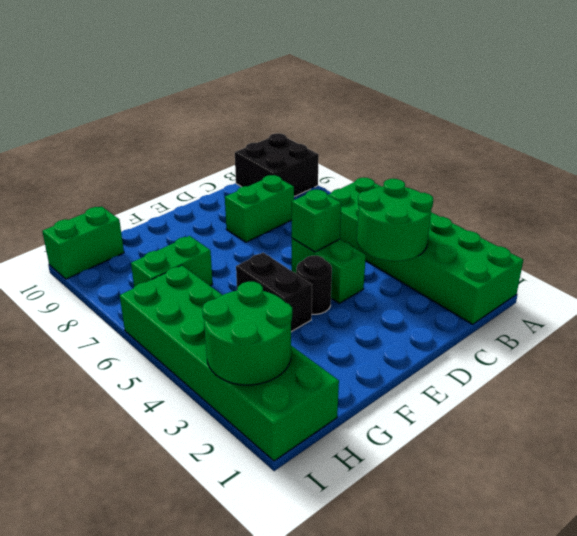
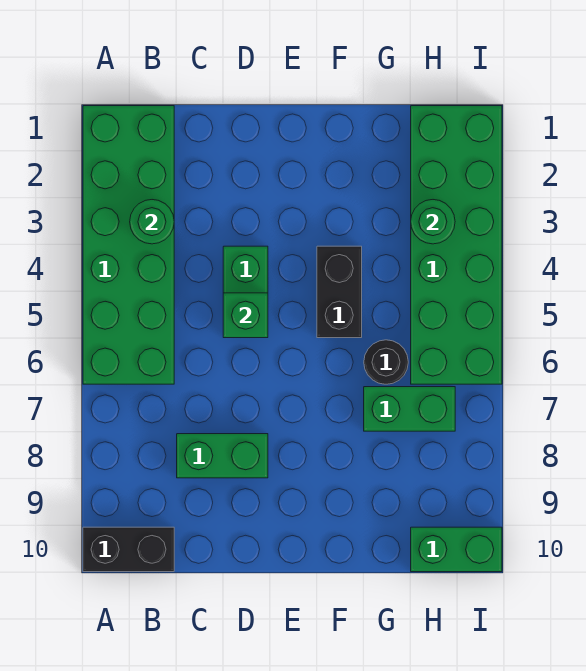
black brick A9:B10 level 1 -> black brick A10:B10 level 1
green round brick B3:C4 level 2 -> green round brick B3 level 2
black round brick E4 level 1 -> black round brick G6 level 1
green round brick H2:I3 level 2 -> green round brick H3 level 2

